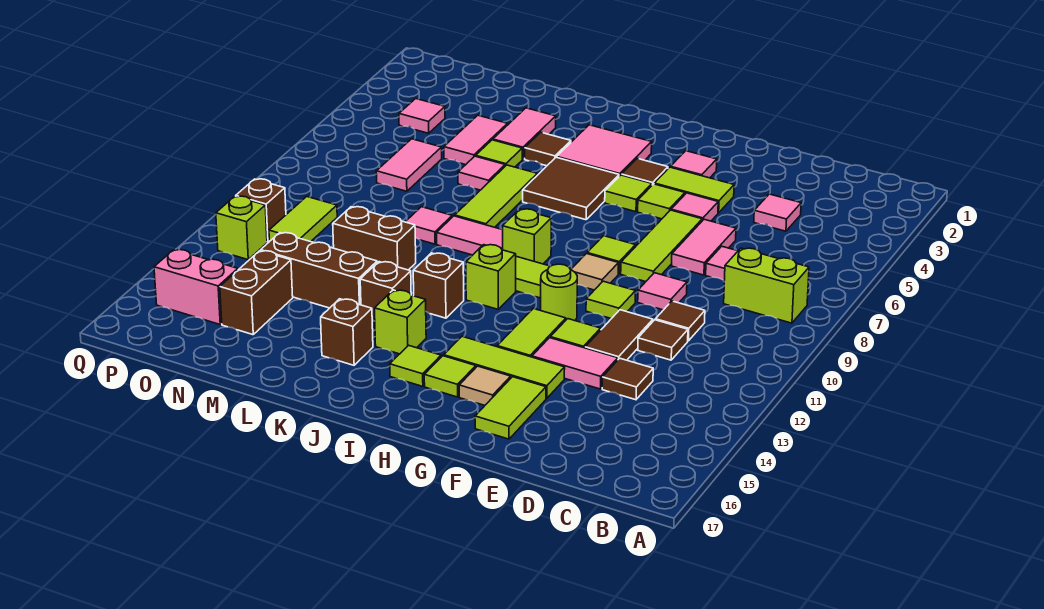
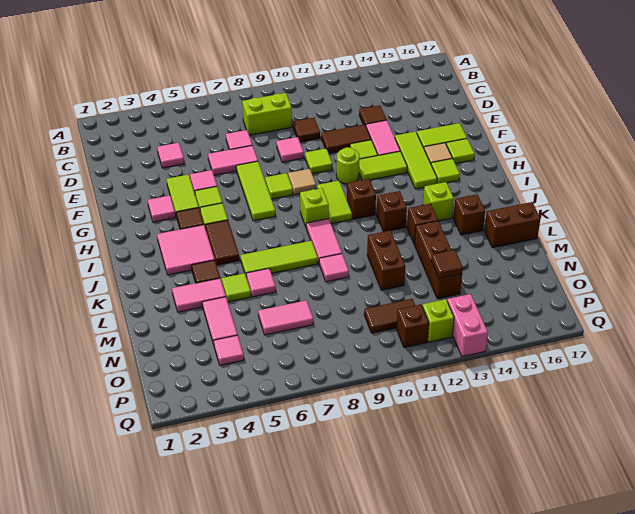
lime brick B8:C8 level 1 -> lime brick C8:C9 level 1
brown tile D11 level 1 -> brown tile N13 level 2
lime tile F6:F8 level 1 -> lime tile F7:H7 level 1
brown tile I5:J6 level 1 -> brown tile I5:J5 level 1
lime brick I11 level 1 -> brown brick I11 level 1
lime tile I15 level 1 -> lime tile G16 level 1
pink tile M4:M5 level 1 -> pink tile M4:N4 level 1
brown brick N14:N15 level 1 -> brown brick L16:L17 level 1
lime tile O10:O11 level 1 -> brown tile O10:O11 level 1
pink brick O15:P15 level 1 -> pink brick P13:Q13 level 1

